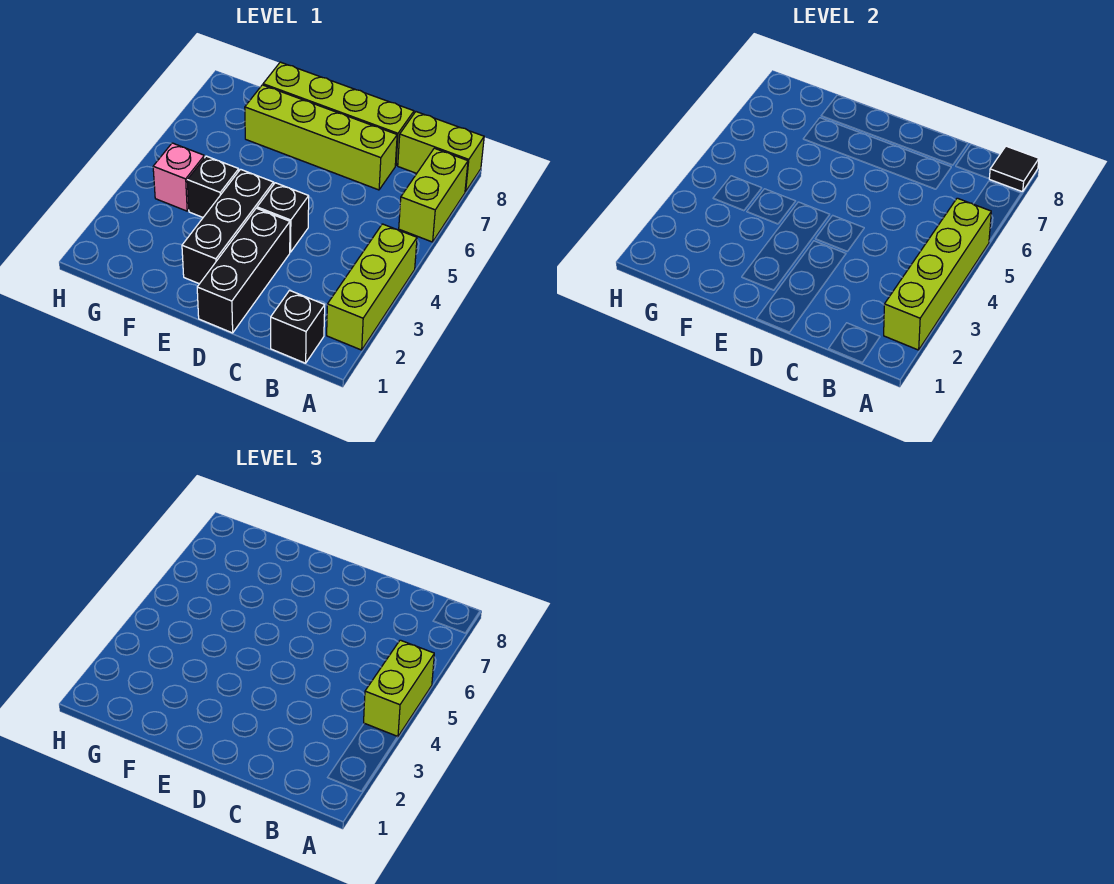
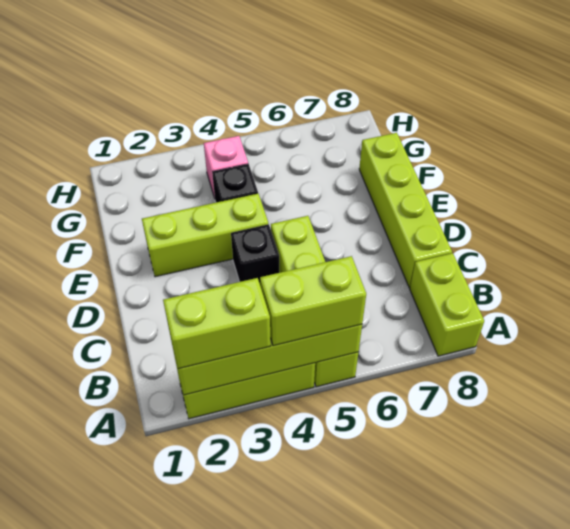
lime brick A6:A7 level 1 -> lime brick A2:A3 level 3
black tile A8 level 2 -> none
black brick B1 level 1 -> none
lime brick C7:F7 level 1 -> lime brick A5:D5 level 1
black brick D1:D3 level 1 -> none
black brick E2:E4 level 1 -> lime brick E2:E4 level 1

